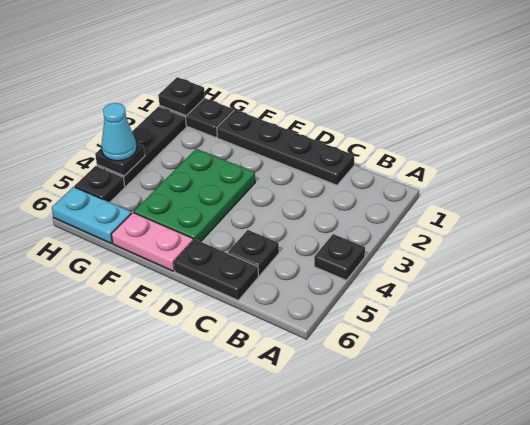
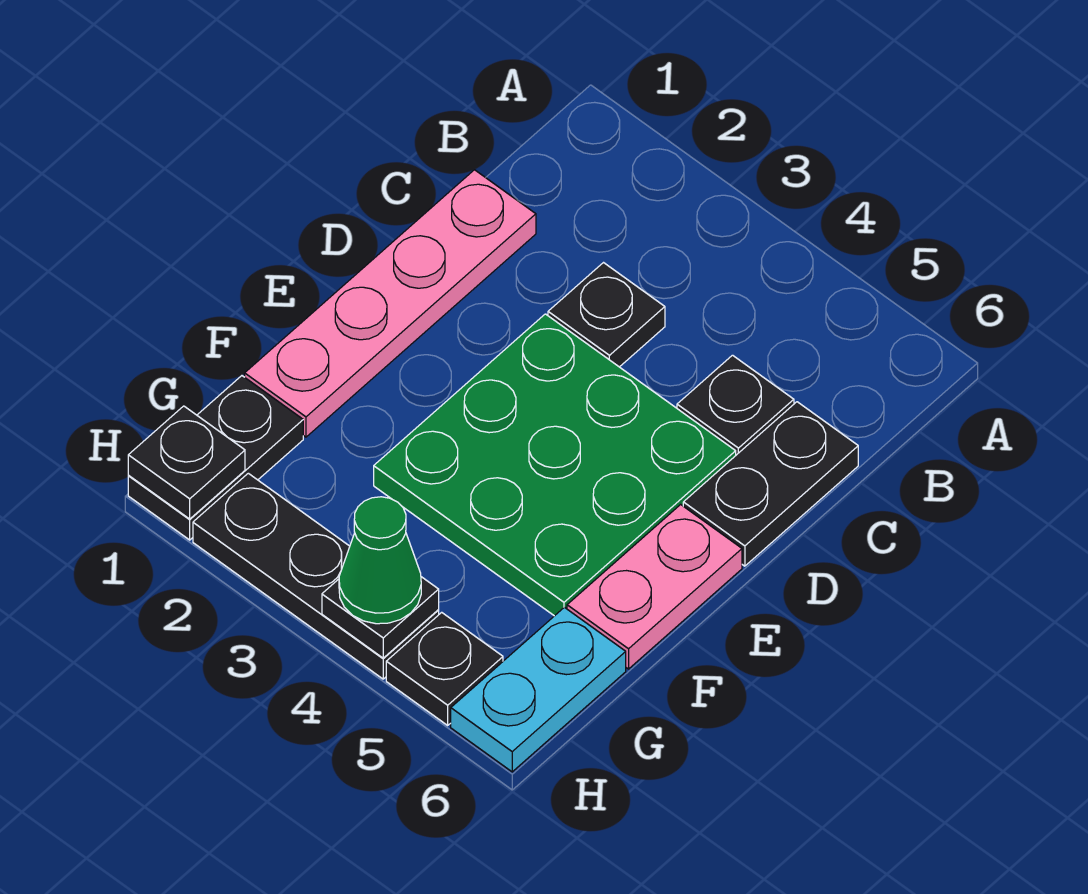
black plate A4 level 1 -> black plate C3 level 1
black plate C1:F1 level 1 -> pink plate C1:F1 level 1
green plate E3:F5 level 1 -> green plate D3:F5 level 1
cyan cone H4 level 3 -> green cone H4 level 3

